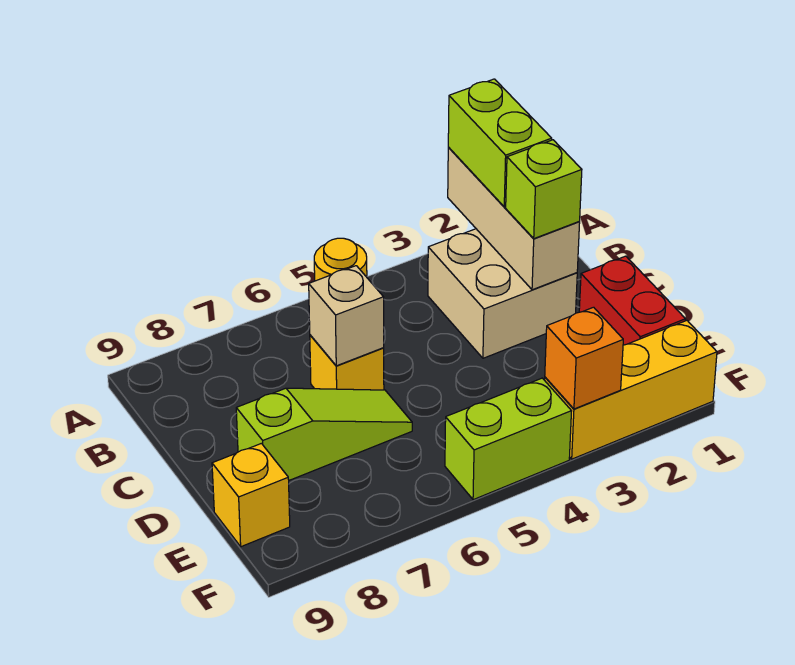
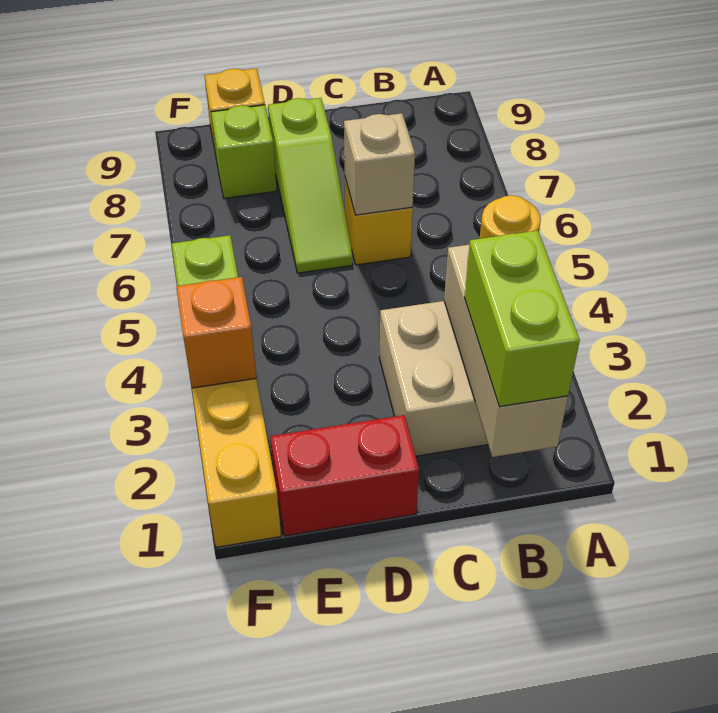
tan brick A2:C2 level 2 -> tan brick B1:B3 level 2
lime brick A2:B2 level 3 -> lime brick B1:B2 level 3
lime brick C2 level 3 -> lime brick E8 level 1

